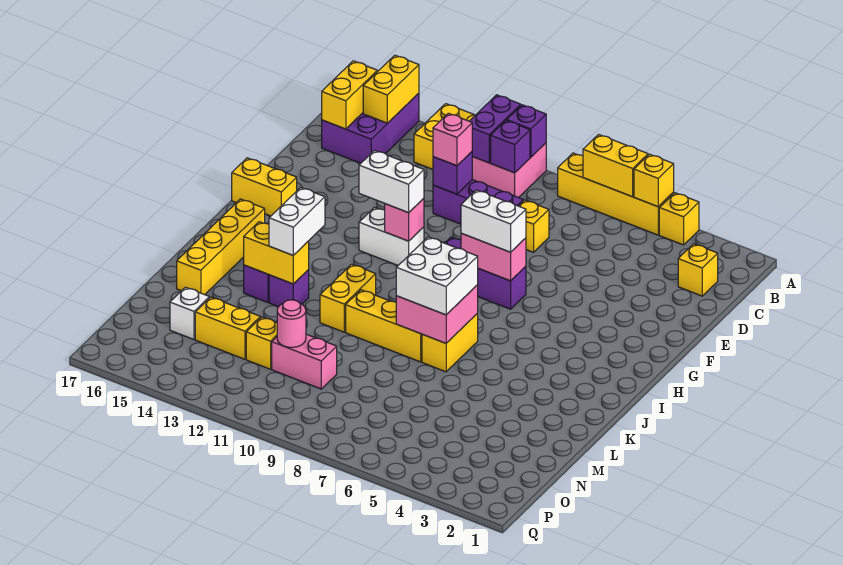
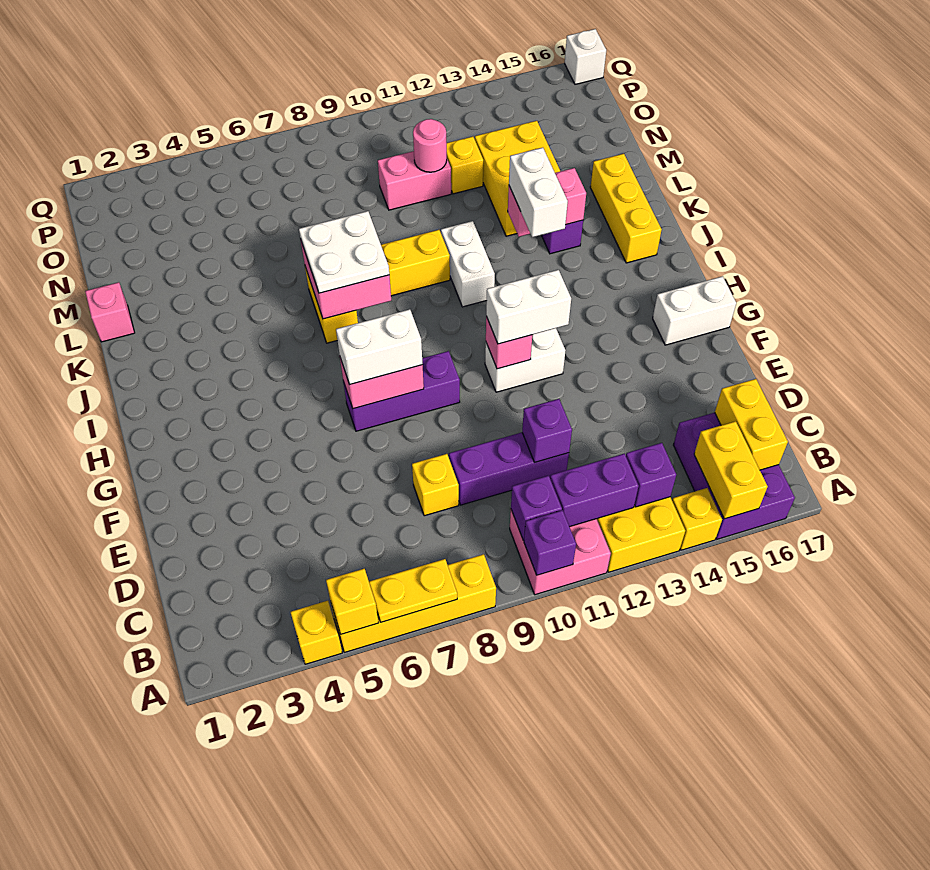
yellow brick A6:A7 level 2 -> yellow plate A6:A7 level 2
purple brick A11:B11 level 2 -> purple brick B11:B12 level 2
yellow brick C2 level 1 -> yellow brick A14 level 1
pink brick D11 level 3 -> pink brick L1 level 1
yellow brick G16:G17 level 1 -> white brick G16:G17 level 1
yellow brick I16:L16 level 1 -> yellow brick J16:L16 level 1
white brick J7:K8 level 3 -> white plate J7:K8 level 3
yellow brick J11:K11 level 1 -> white brick J11:K11 level 1
purple brick K13 level 1 -> purple brick B13 level 2
yellow brick K13:K14 level 2 -> pink brick K13:K14 level 2
yellow brick N13:N14 level 1 -> yellow brick L13:N14 level 1
white brick N15 level 1 -> white brick Q17 level 1

